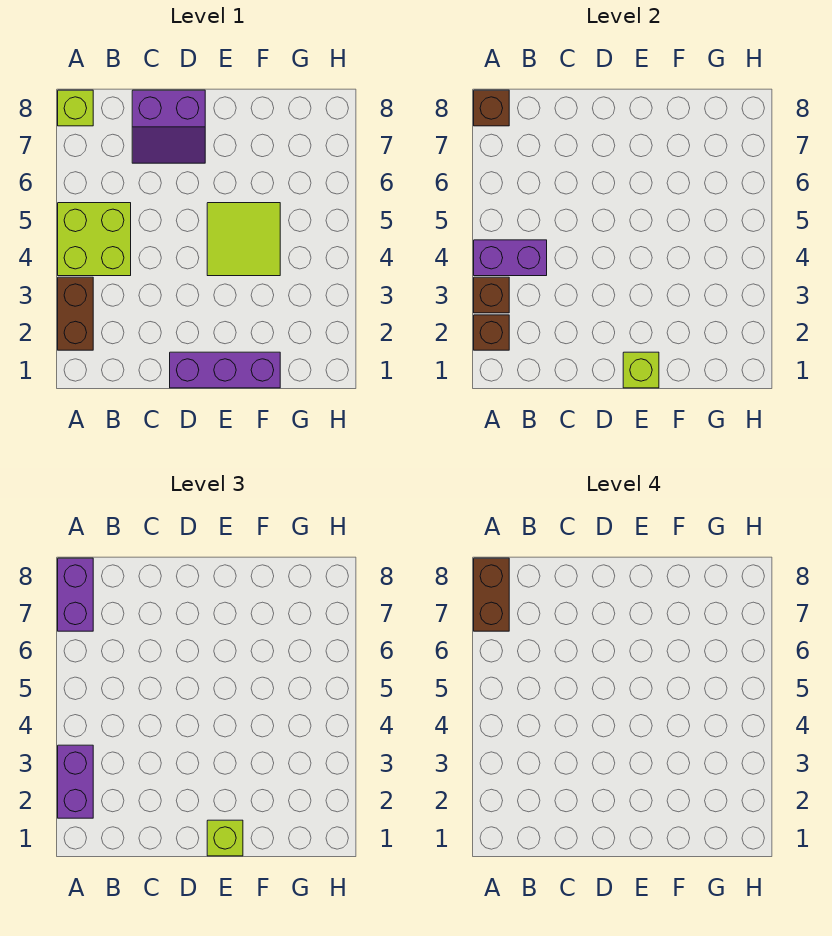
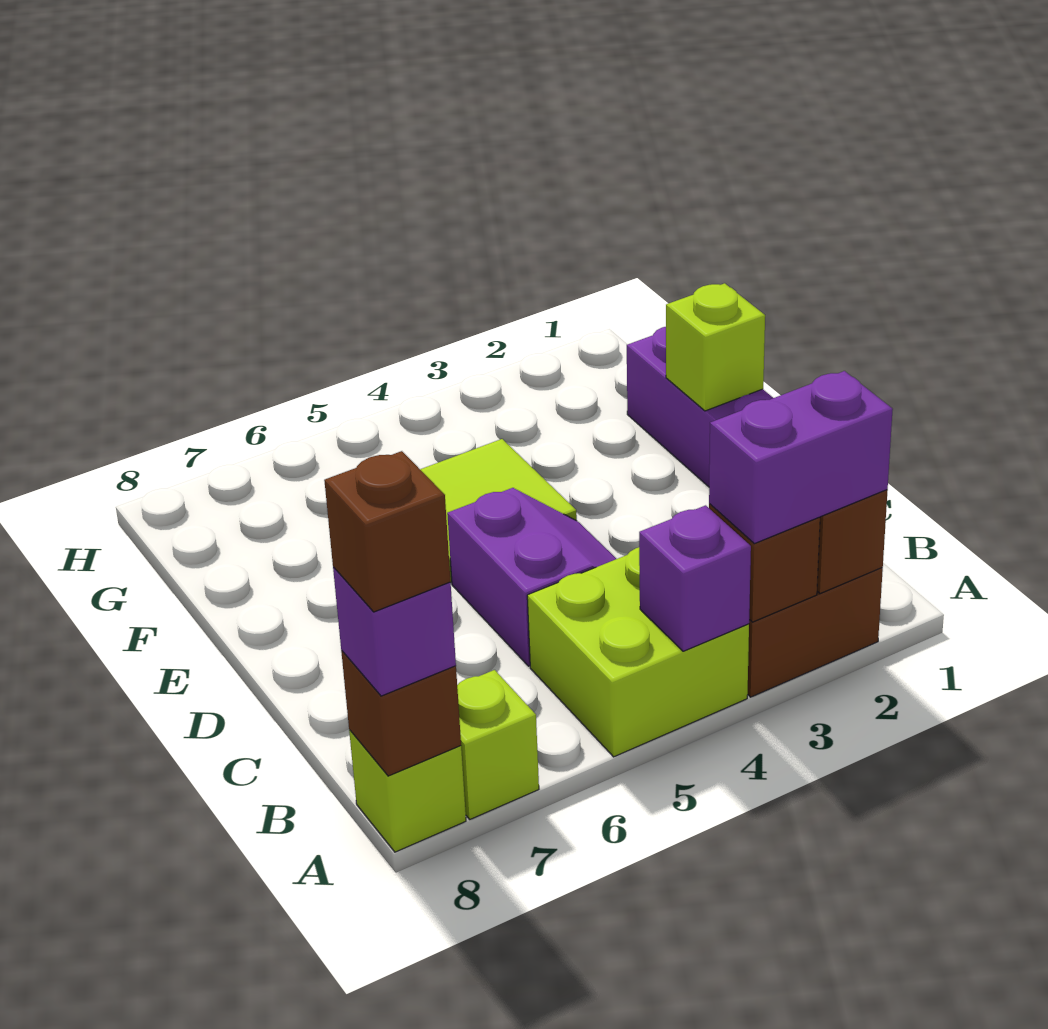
purple brick A4:B4 level 2 -> purple brick A4 level 2
purple brick A7:A8 level 3 -> purple brick A8 level 3
brown brick A7:A8 level 4 -> brown brick A8 level 4
purple slope C7:D8 level 1 top 8 -> purple slope C4:D5 level 1 top 5
lime brick E1 level 3 -> lime brick A7 level 1

